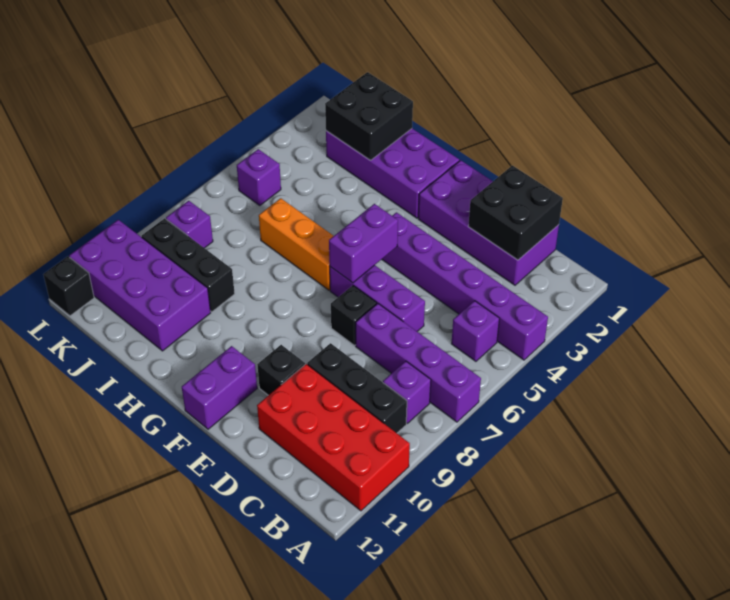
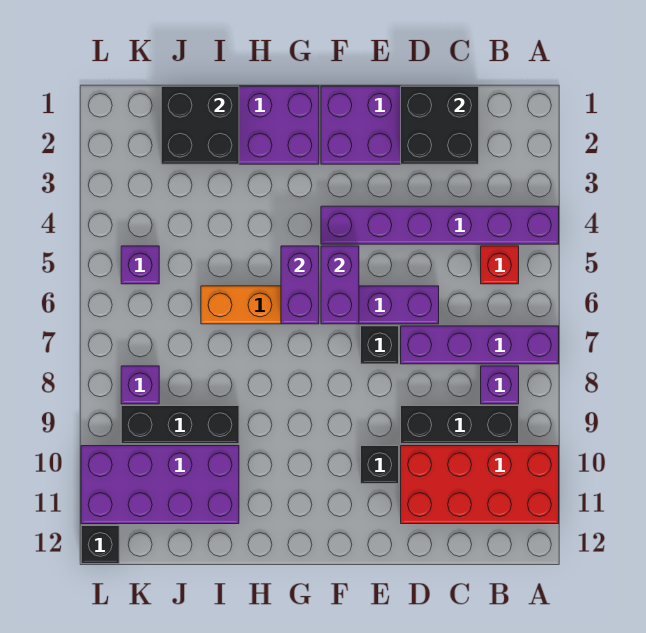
purple brick B5 level 1 -> red brick B5 level 1
purple brick F11:F12 level 1 -> purple brick G5:G6 level 2

